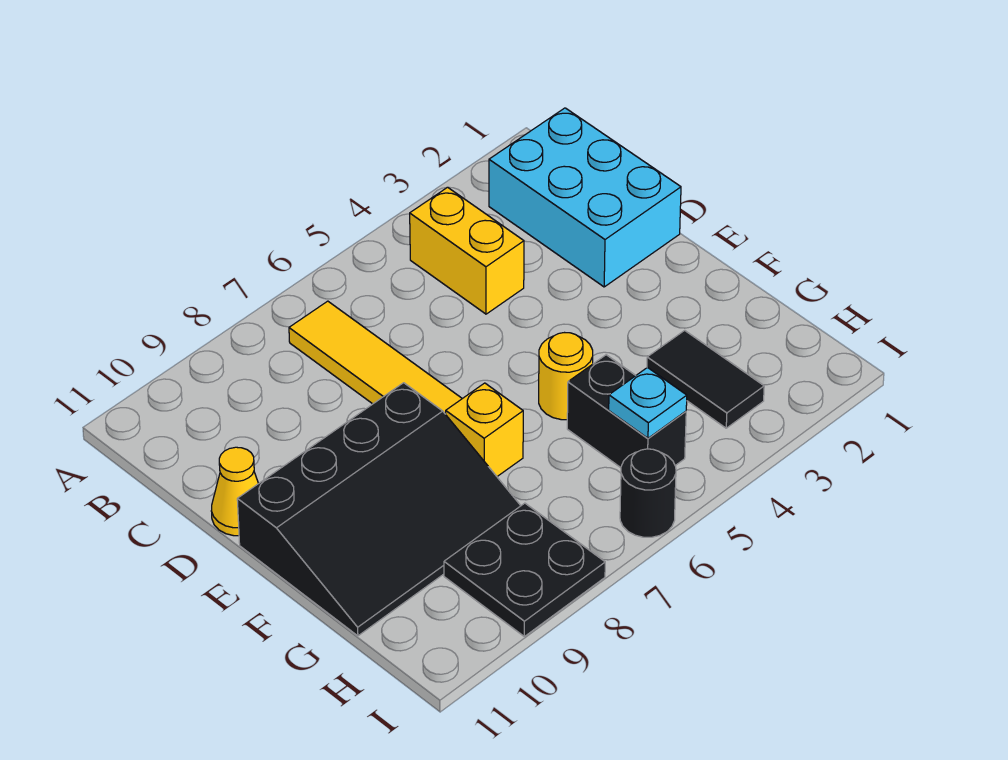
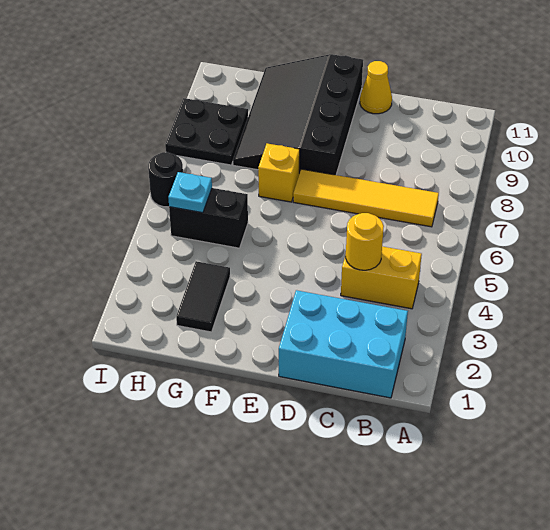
yellow round brick F5 level 1 -> yellow round brick C4 level 2
black tile G3:H3 level 1 -> black tile G2:G3 level 1

